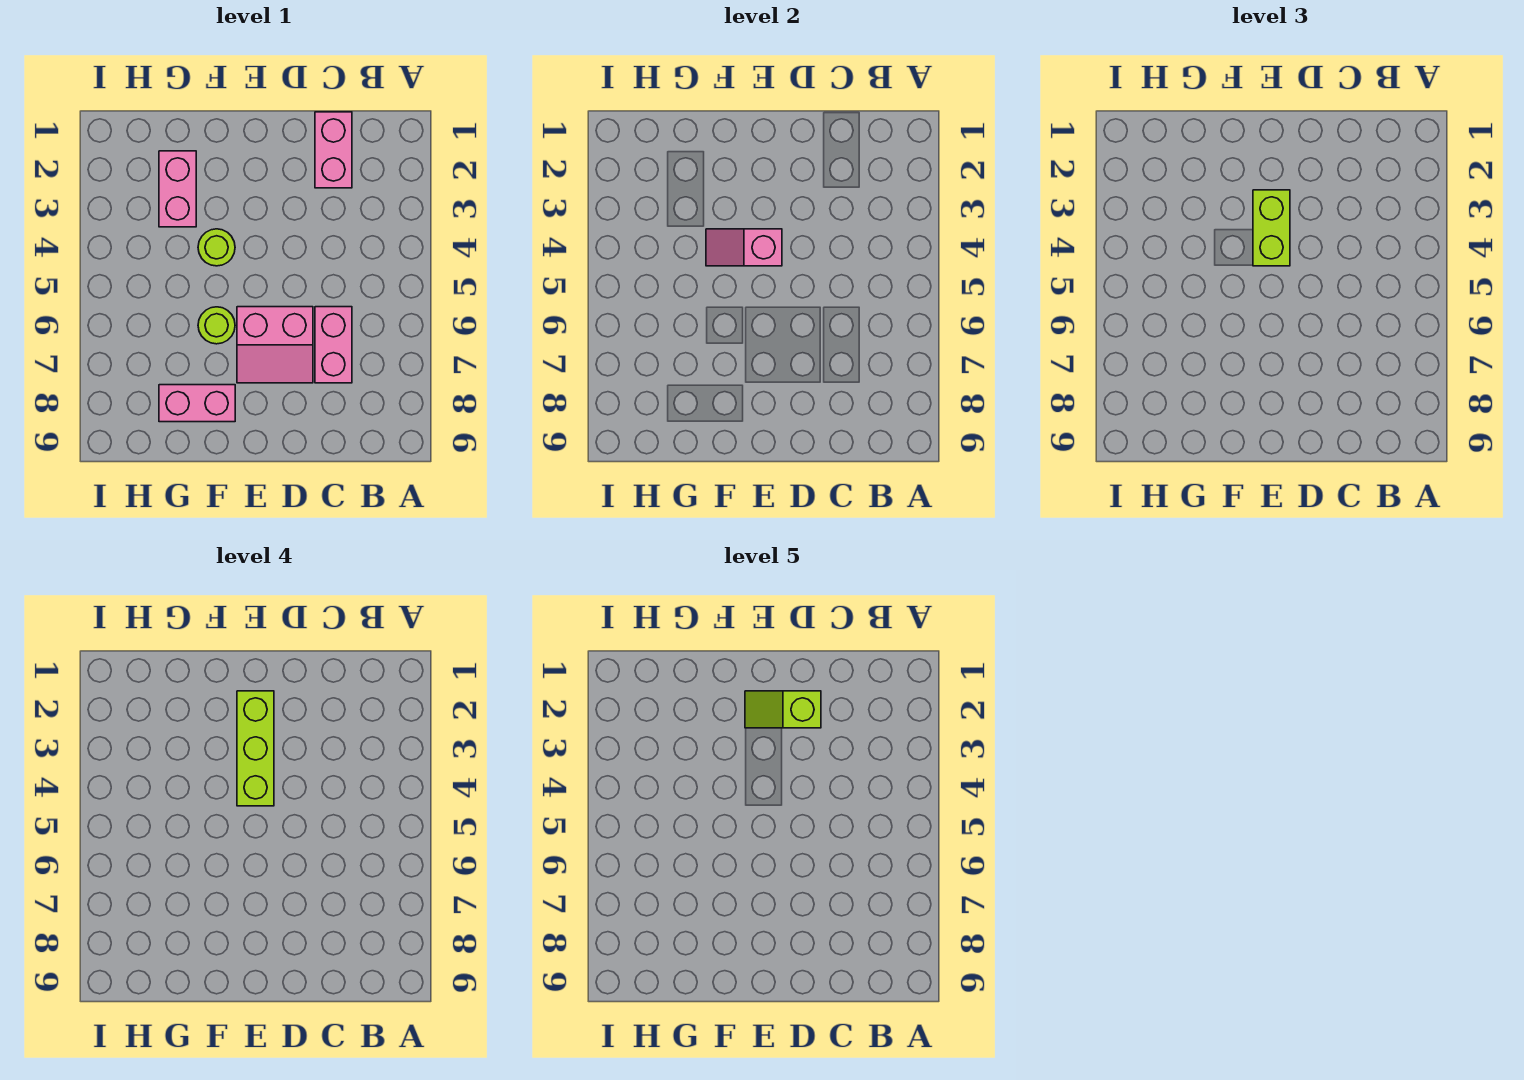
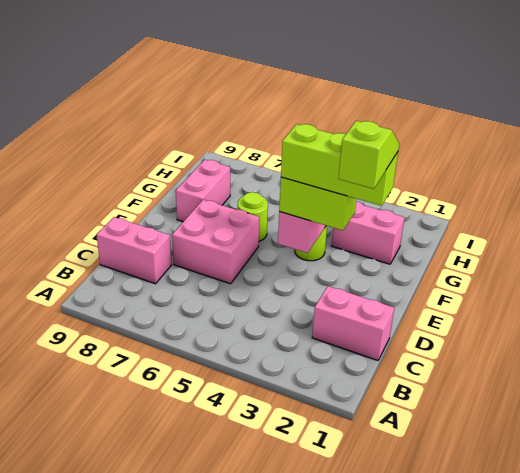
pink brick C6:C7 level 1 -> pink brick C8:C9 level 1
pink slope D6:E7 level 1 top 6 -> pink brick D6:E7 level 1

